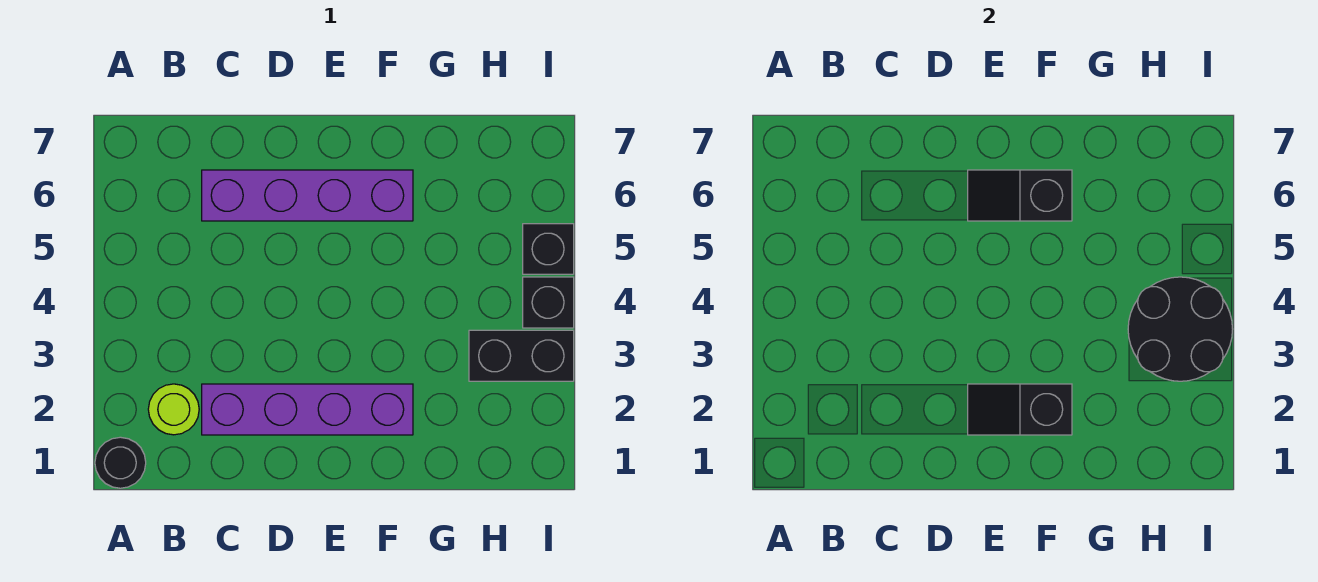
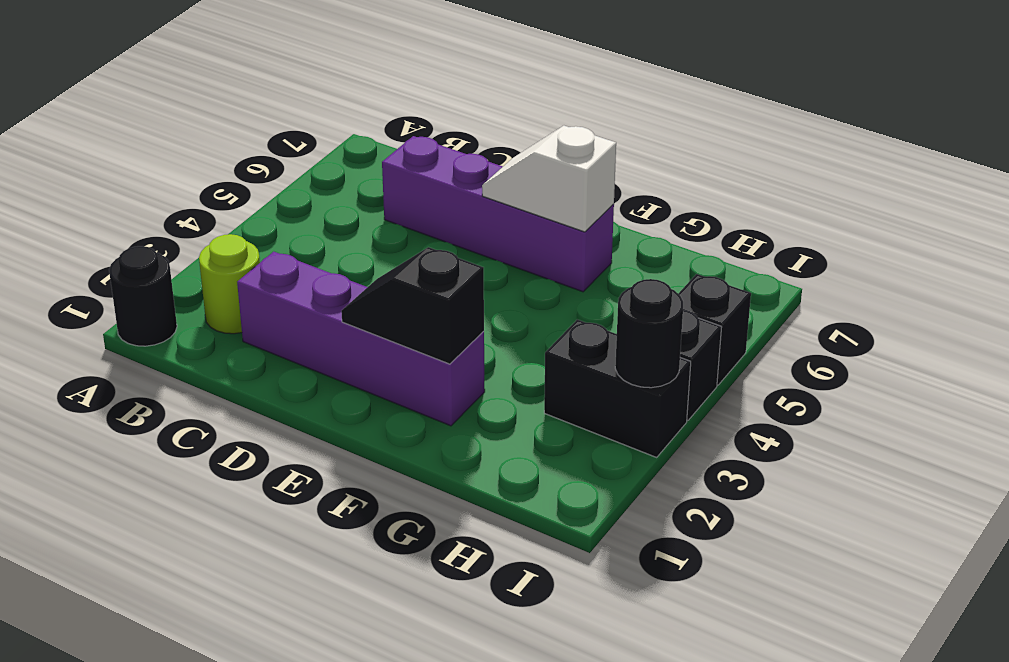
black slope E6:F6 level 2 top F -> white slope E6:F6 level 2 top F
black round brick H3:I4 level 2 -> black round brick I3 level 2

